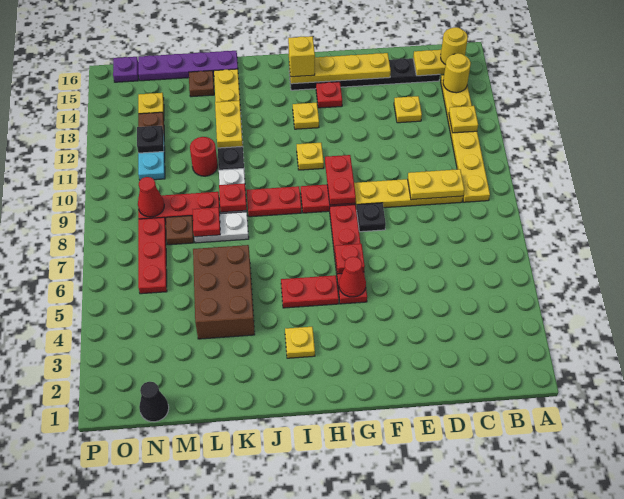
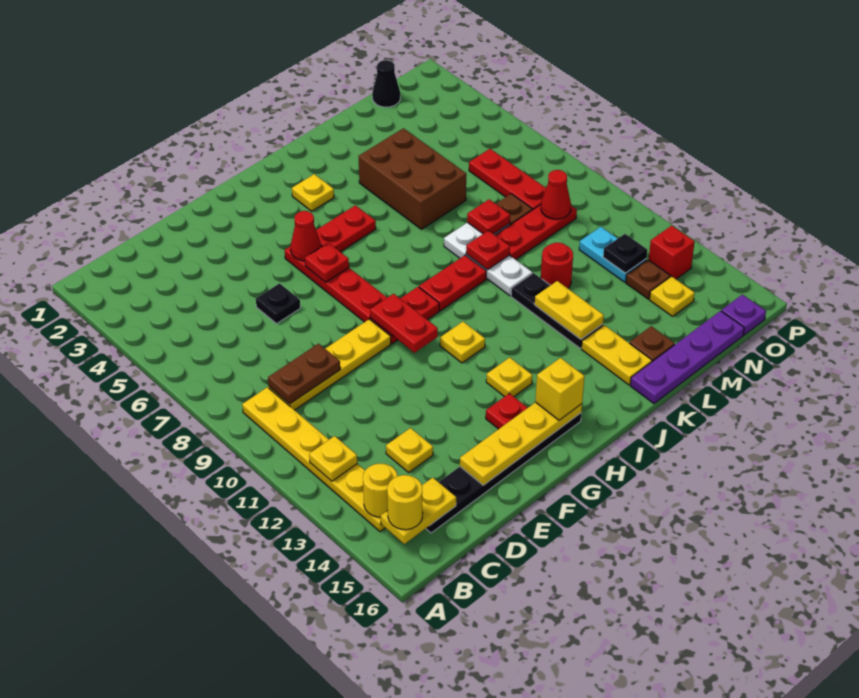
yellow plate C9:D9 level 2 -> brown plate C9:D9 level 2
black plate F8 level 1 -> black plate E6 level 1
none -> red brick O13 level 1

